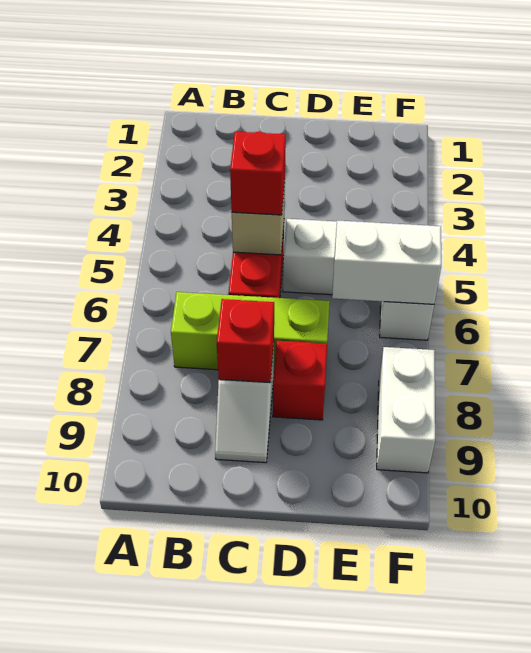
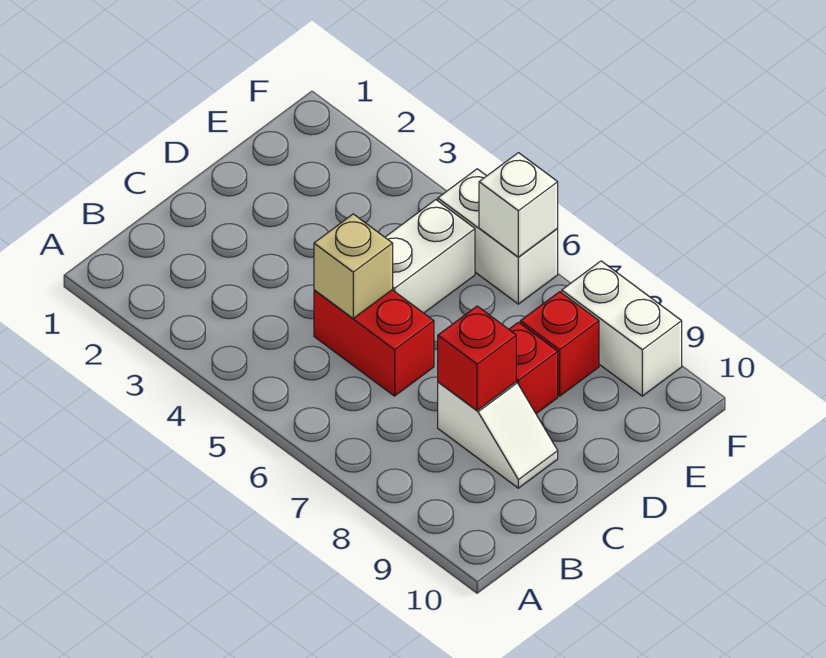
lime brick B7:D7 level 1 -> none
red brick C5 level 3 -> red brick E8 level 1
white brick E6:F6 level 2 -> white brick F6 level 2

